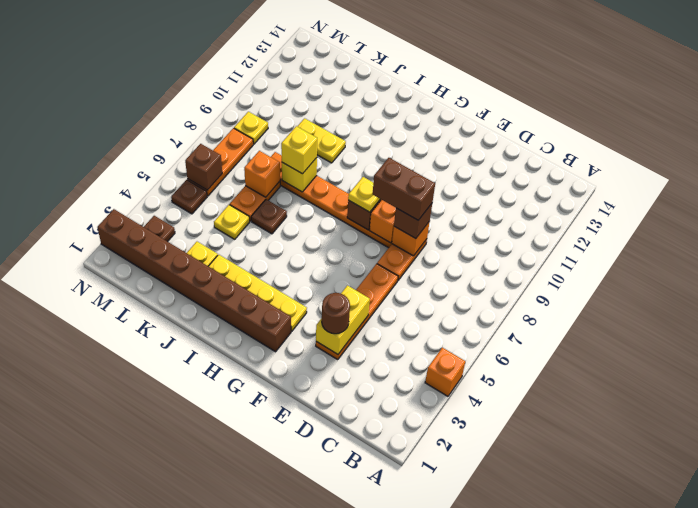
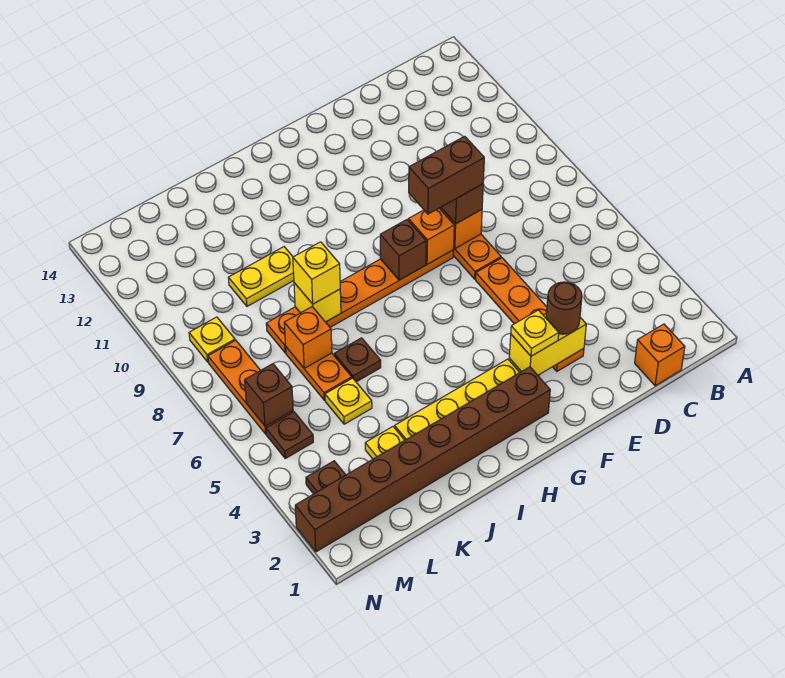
orange brick A4 level 1 -> orange brick C1 level 1
yellow brick E3:E4 level 2 -> yellow brick E3:F3 level 2
yellow plate G8 level 3 -> yellow plate F3 level 3

